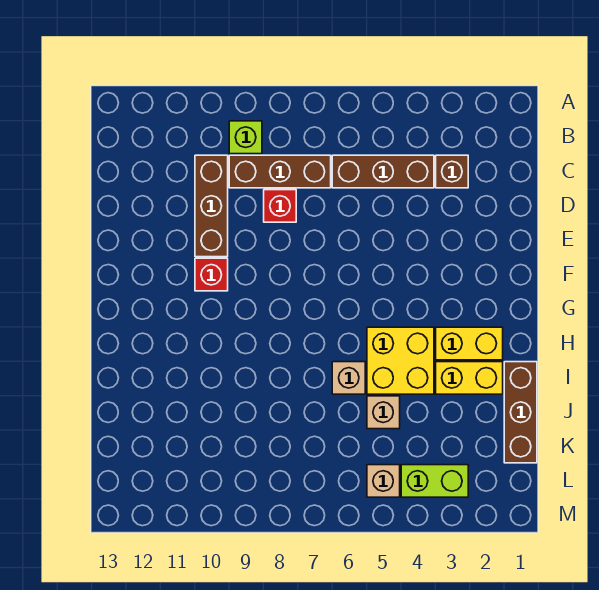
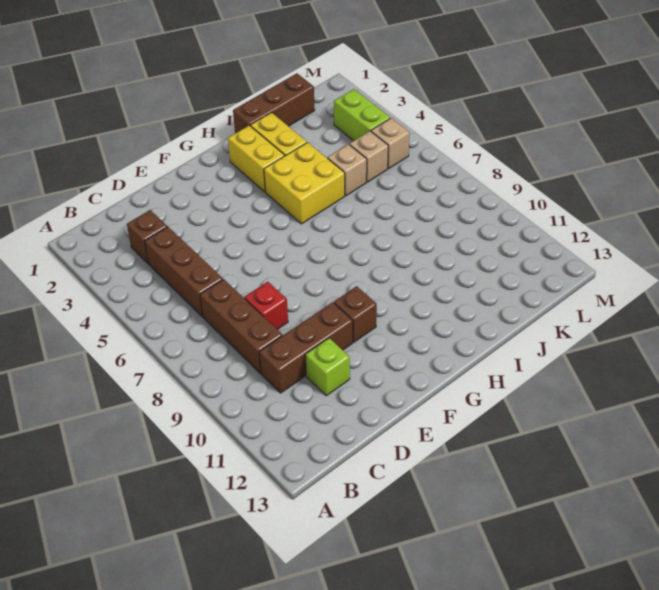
lime brick B9 level 1 -> lime brick D11 level 1
red brick F10 level 1 -> brown brick F10 level 1
tan brick I6 level 1 -> tan brick K5 level 1

